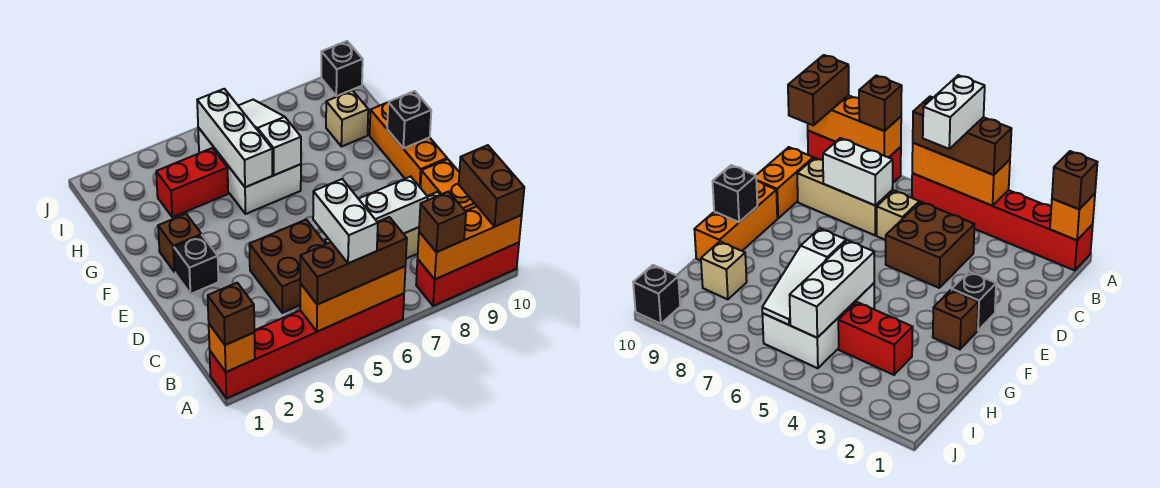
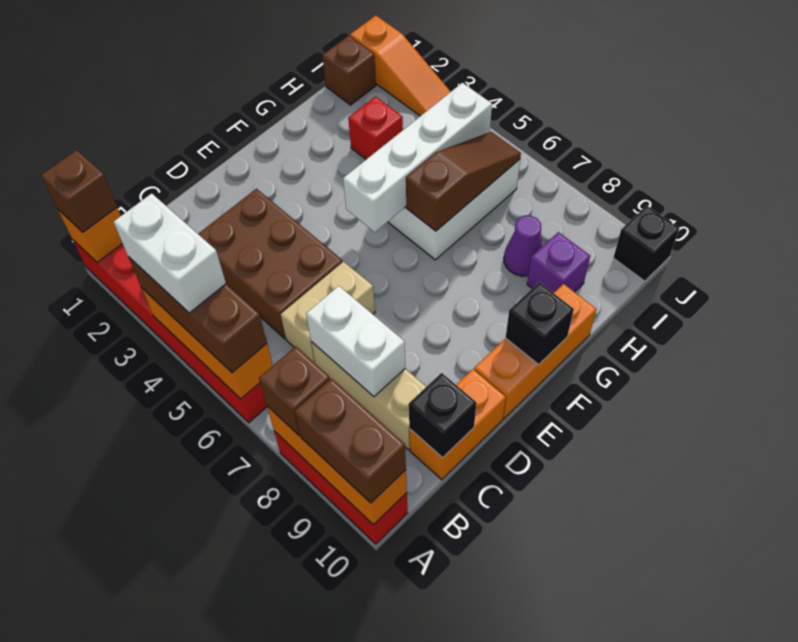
white brick A5:B5 level 4 -> white brick A4:A5 level 4
brown brick A10:B10 level 3 -> brown brick A9:A10 level 3
brown brick C4:D5 level 1 -> brown brick C3:D5 level 1
tan brick C6 level 1 -> tan brick C6:D6 level 1
black brick E2 level 1 -> black brick C10 level 2
brown brick F2 level 1 -> brown brick I1 level 1
white brick G5:I5 level 2 -> white brick F5:I5 level 2
white slope G6:I6 level 2 top G -> brown slope G6:I6 level 2 top G
red brick H3:H4 level 1 -> red brick H3 level 1
none -> purple cone H8 level 1
tan brick H9 level 1 -> purple brick H9 level 1
none -> orange slope J1:J3 level 1 top 1

